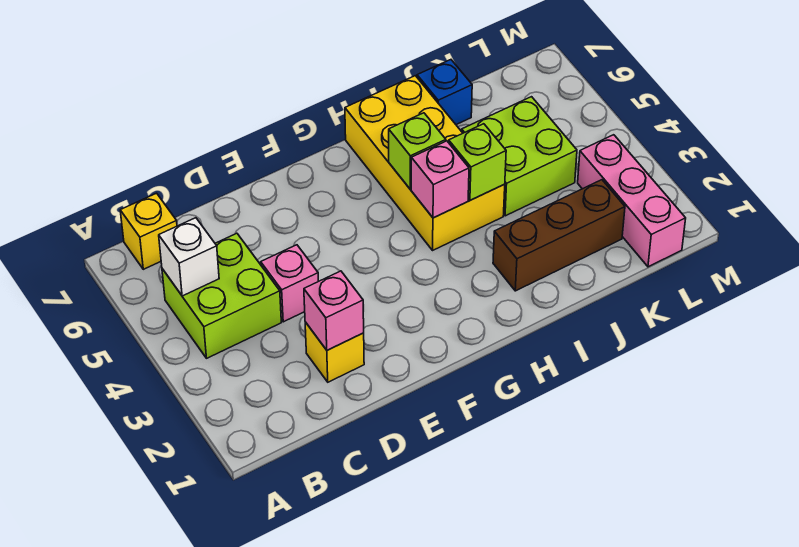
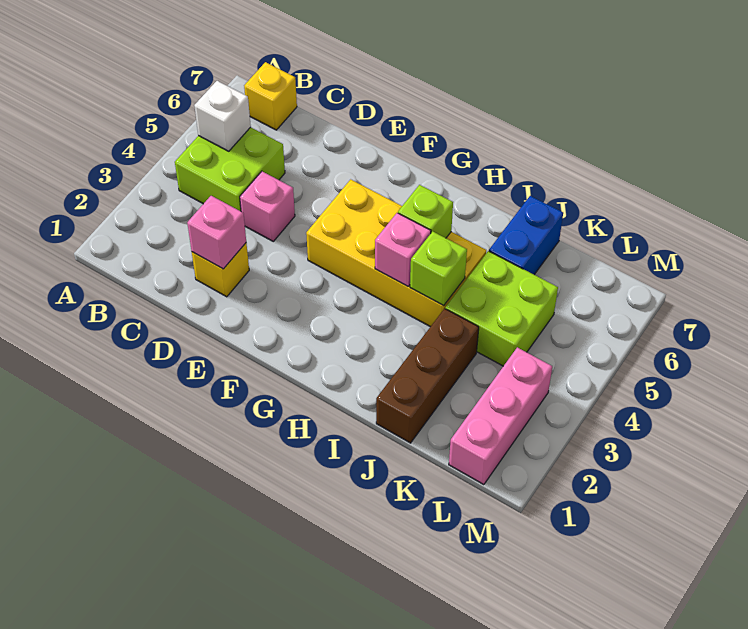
yellow brick H4:I7 level 1 -> yellow brick F4:I5 level 1
brown brick I2:K2 level 1 -> brown brick J1:J3 level 1
blue brick J7 level 1 -> blue brick J6:J7 level 1

